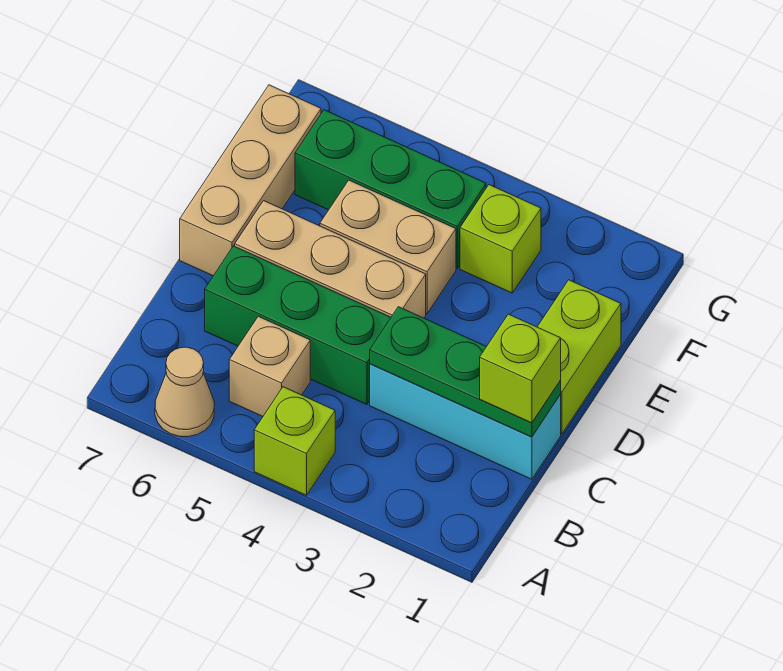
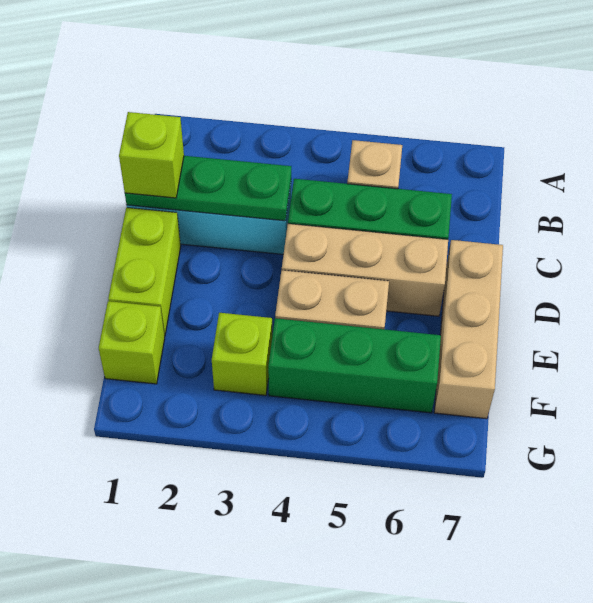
lime brick A4 level 1 -> lime brick F1 level 1
tan cone A6 level 1 -> none

